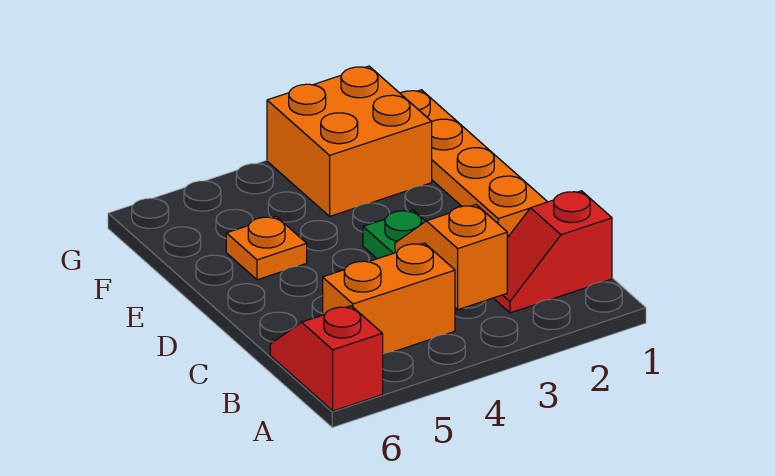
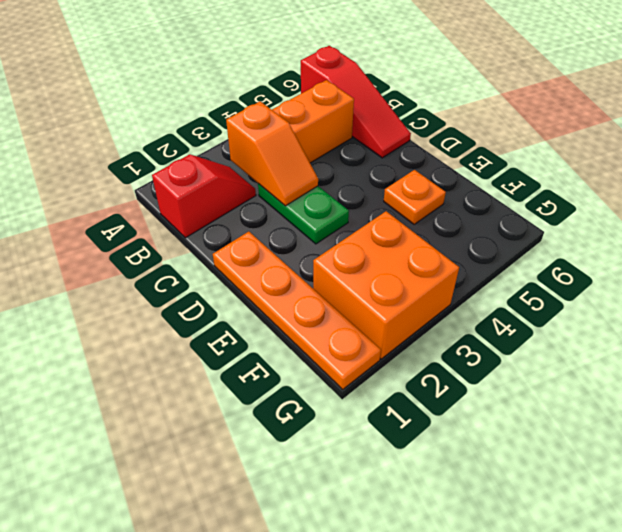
red slope A6:B6 level 1 top A -> red slope A6:C6 level 1 top A

